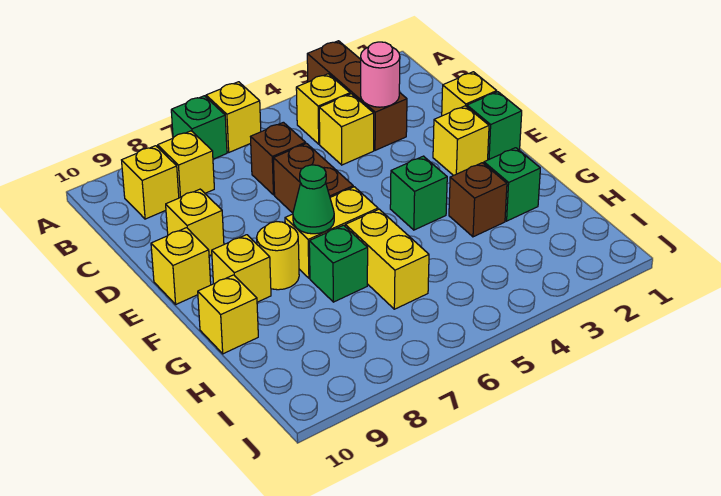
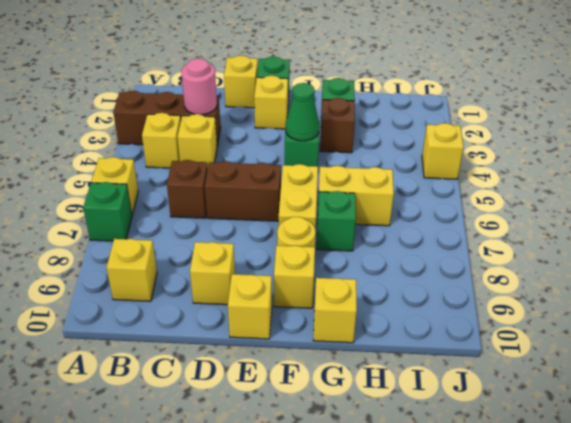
yellow brick B8 level 1 -> yellow brick J4 level 1
green cone F7 level 2 -> green cone F4 level 2

